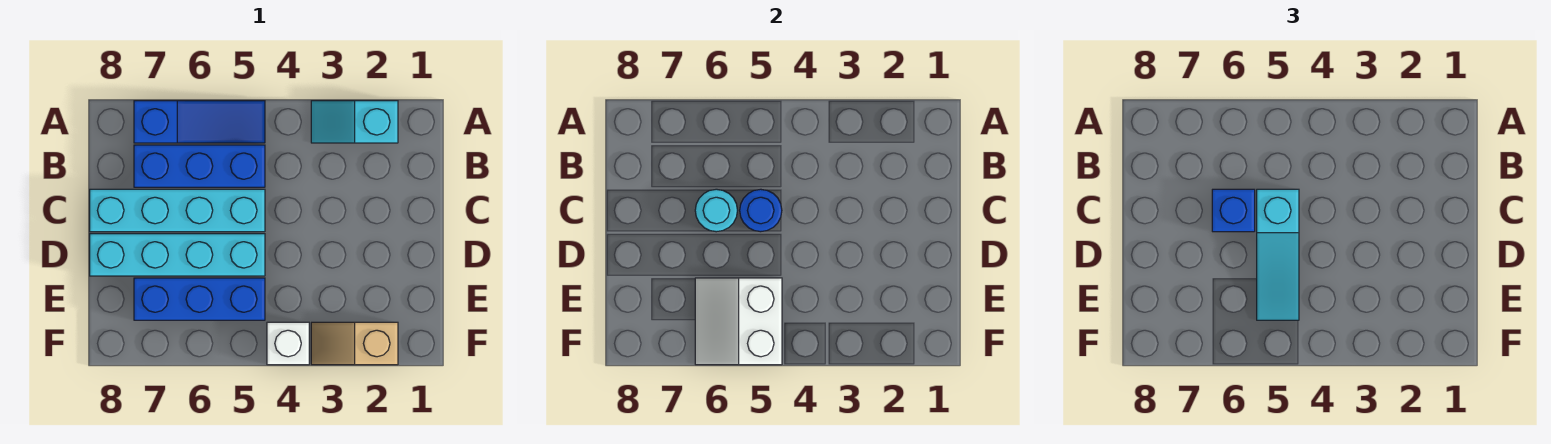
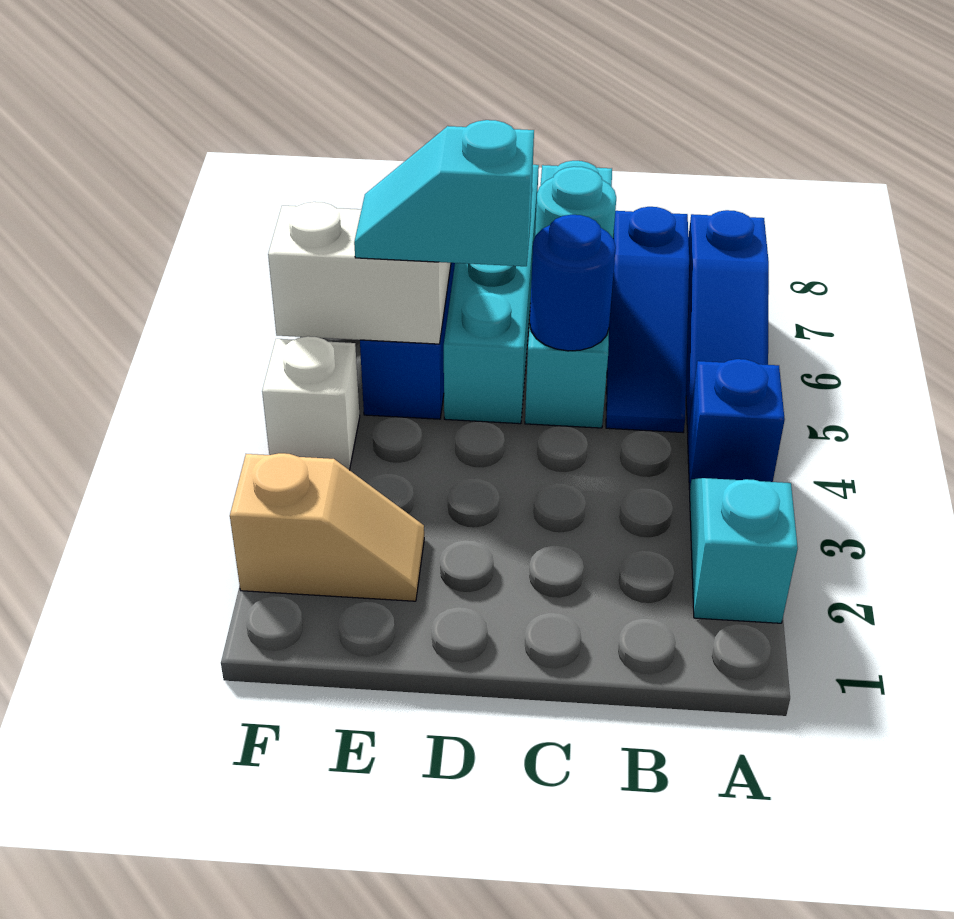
blue brick B5:B7 level 1 -> blue slope B5:B7 level 1 top 7
cyan slope C5:E5 level 3 top C -> cyan slope D5:E5 level 3 top D
blue brick C6 level 3 -> blue brick A4 level 1
tan slope F2:F3 level 1 top 2 -> tan slope E2:F2 level 1 top F

